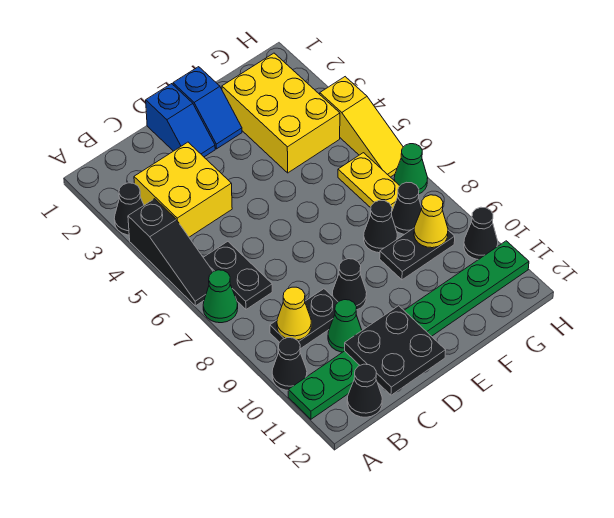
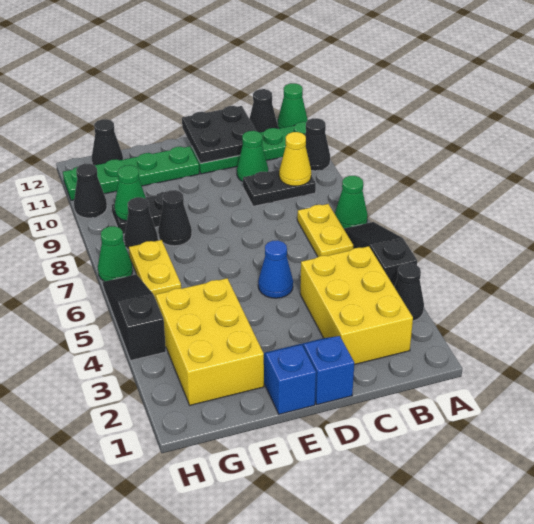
none -> green cone A12 level 1
yellow brick B3:C4 level 1 -> yellow brick B2:C4 level 1
black plate B6:B7 level 1 -> yellow plate B6:B7 level 1
none -> blue cone D5 level 1
black cone D9 level 1 -> black cone G12 level 1
yellow cone G9 level 2 -> green cone G9 level 2
yellow slope H4:H6 level 1 top 4 -> black slope H4:H6 level 1 top 4

